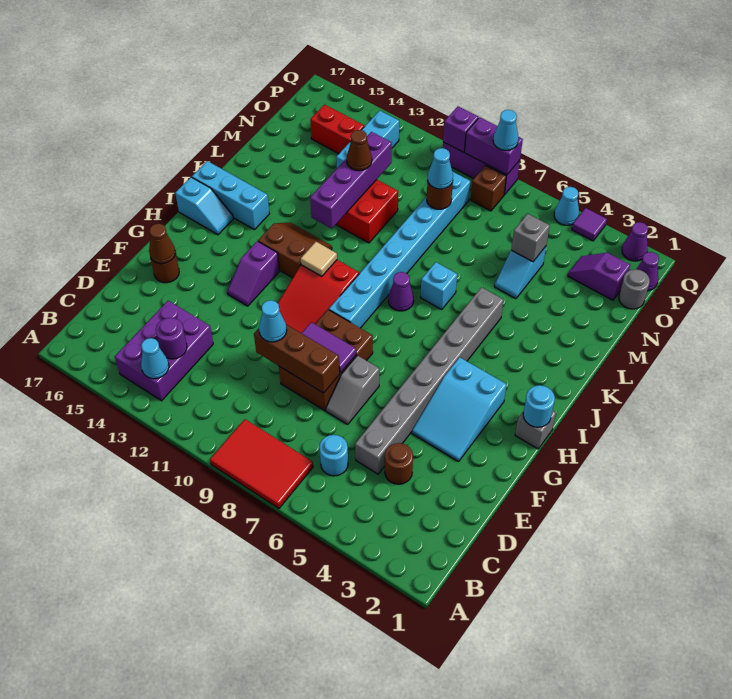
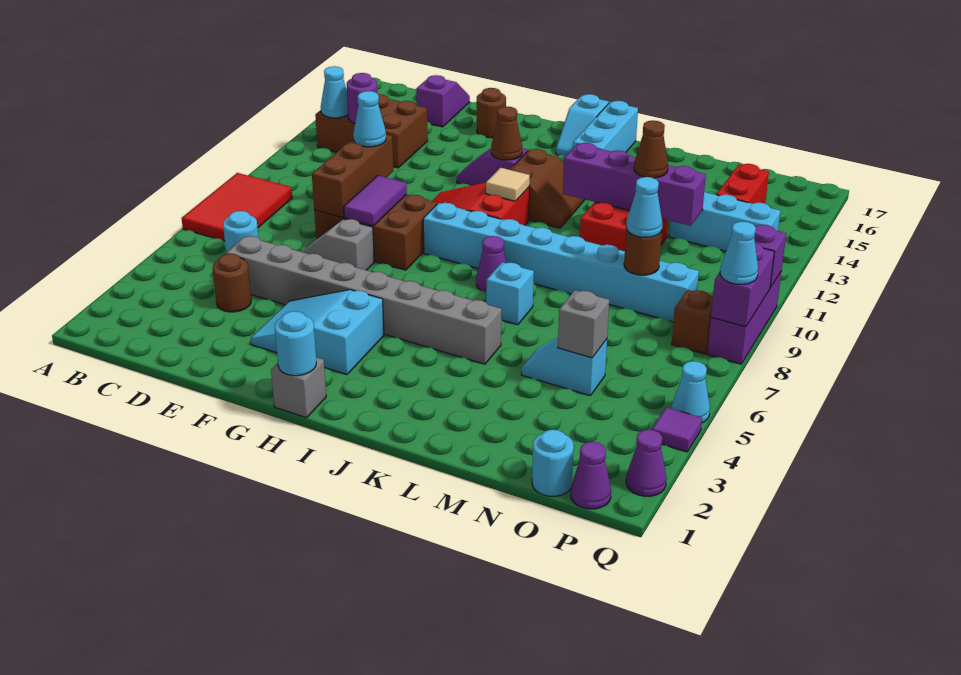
purple brick B13:D14 level 1 -> brown brick B13:D14 level 1
brown cone F16 level 2 -> brown cone H13 level 2
grey round brick O1 level 1 -> cyan round brick O1 level 1
purple slope O2:O3 level 1 top 2 -> purple slope D16:D17 level 1 top 16

